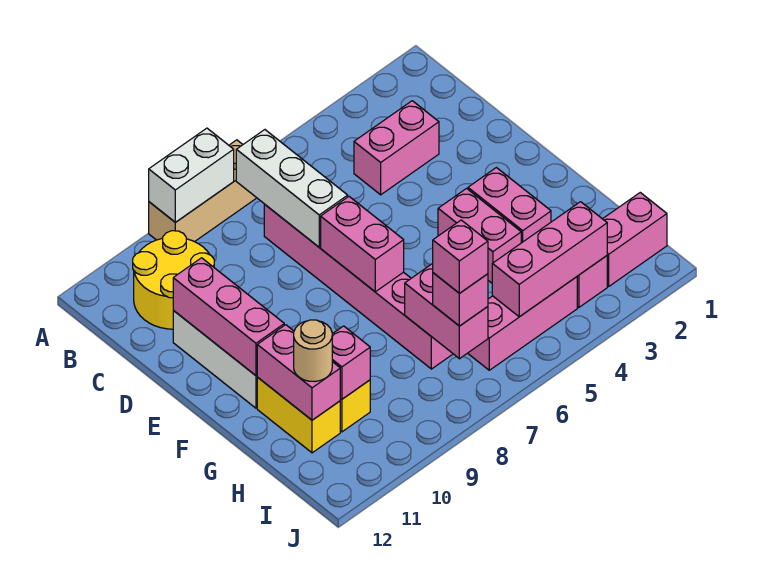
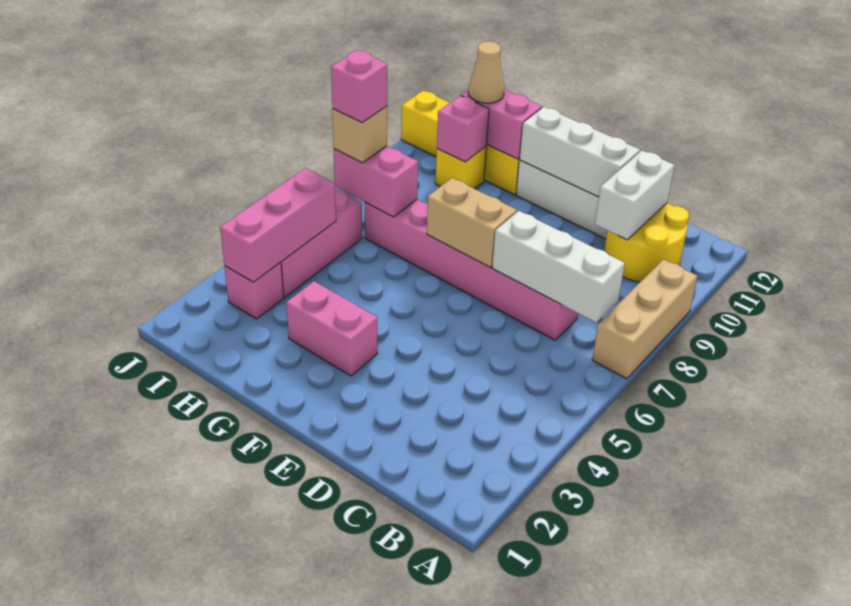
white brick A8:A9 level 2 -> white brick C10:C11 level 2
pink brick C3:C4 level 1 -> none
pink brick D11:F11 level 2 -> white brick D11:F11 level 2
pink brick E7:F7 level 2 -> tan brick E7:F7 level 2
pink brick F4:G4 level 1 -> none
yellow brick G11:H11 level 1 -> yellow brick G11:J11 level 1
tan round brick H11 level 3 -> tan cone H11 level 3
pink brick I1:I2 level 1 -> none
pink brick I7 level 3 -> tan brick I7 level 3

